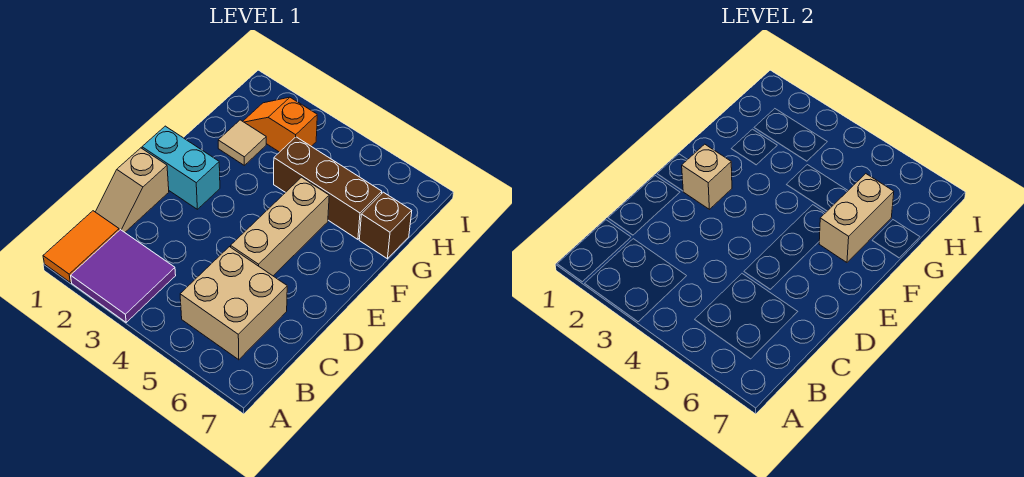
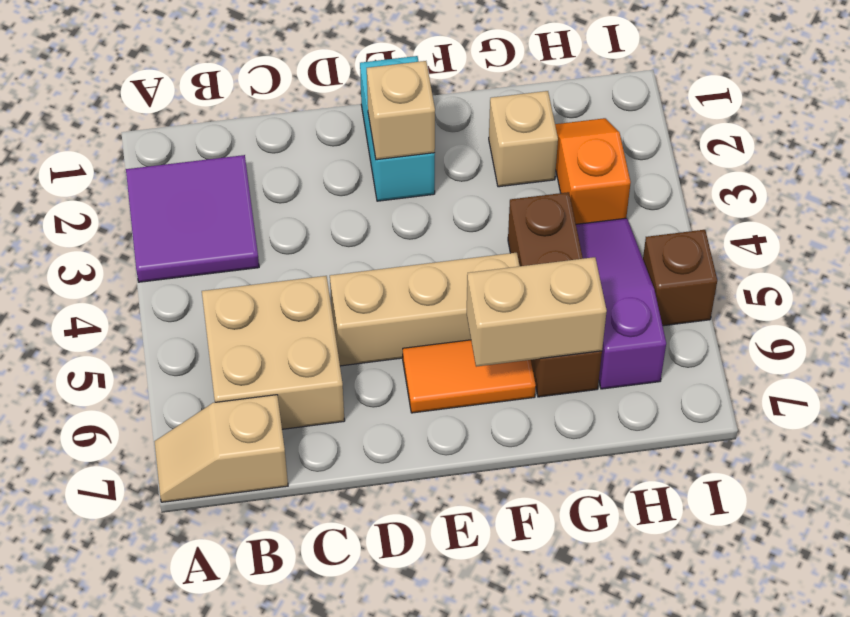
orange tile A1:B1 level 1 -> orange tile E6:F6 level 1
tan slope C1:D1 level 1 top D -> tan slope A7:B7 level 1 top B
tan tile G2 level 1 -> tan brick G2 level 1
brown brick G7 level 1 -> brown brick I5 level 1
none -> purple slope H4:H6 level 1 top 6

